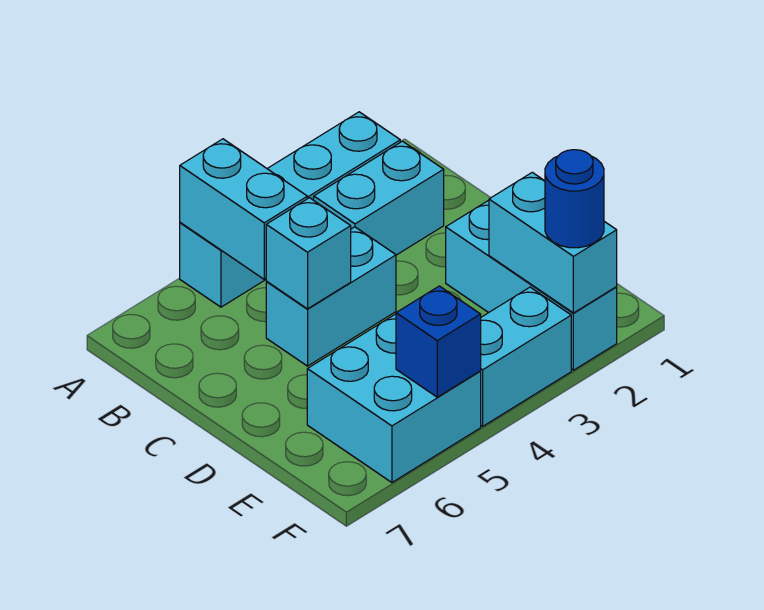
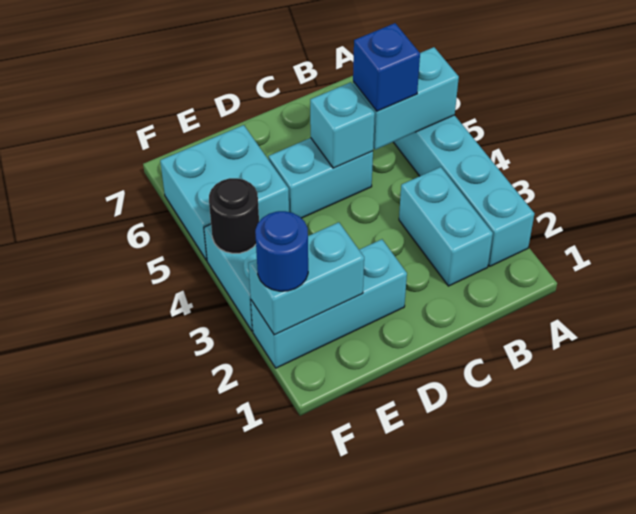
cyan brick C4:C5 level 1 -> cyan brick C5:D5 level 1
none -> black round brick F4 level 2
blue brick F5 level 2 -> blue brick B5 level 3

